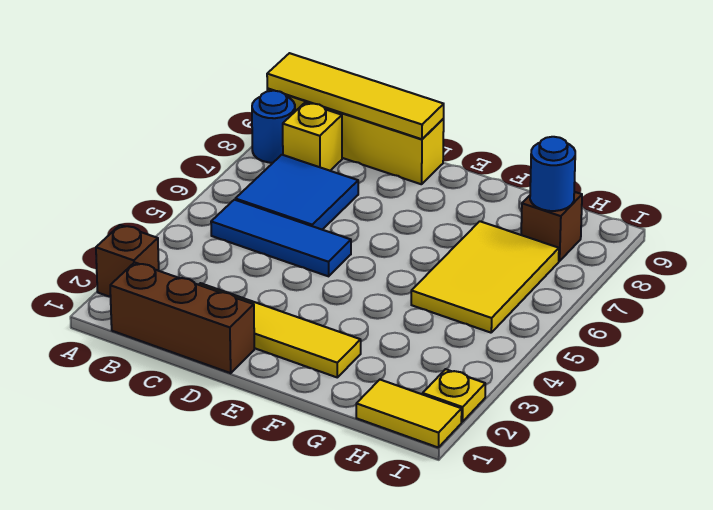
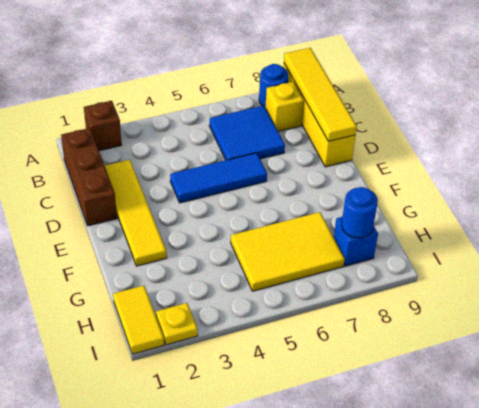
blue tile B5:D5 level 1 -> blue tile D4:D6 level 1
brown brick H8 level 1 -> blue brick H8 level 1

